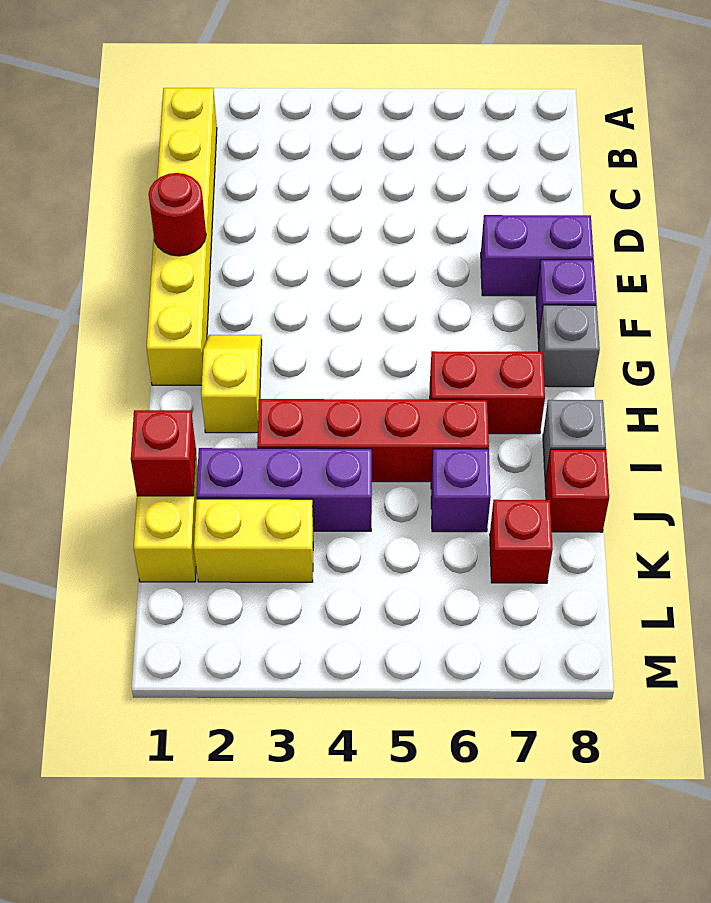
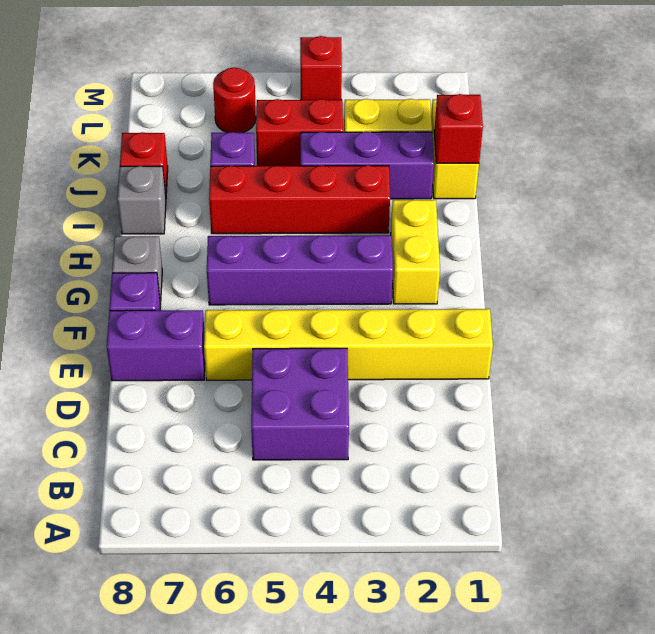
yellow brick B1:G1 level 1 -> yellow brick E1:E6 level 1
none -> purple brick C4:D5 level 1
red round brick E1 level 2 -> red round brick L6 level 1
yellow slope G2:H2 level 1 top H -> yellow brick G2:H2 level 1
none -> purple brick G3:G6 level 1
red brick H6:H7 level 1 -> red brick K4:K5 level 1
red brick K7 level 1 -> red brick M4 level 1

